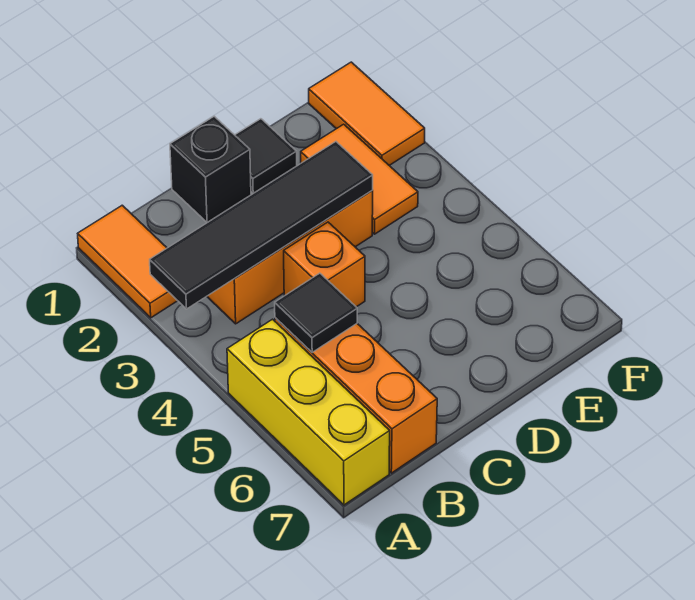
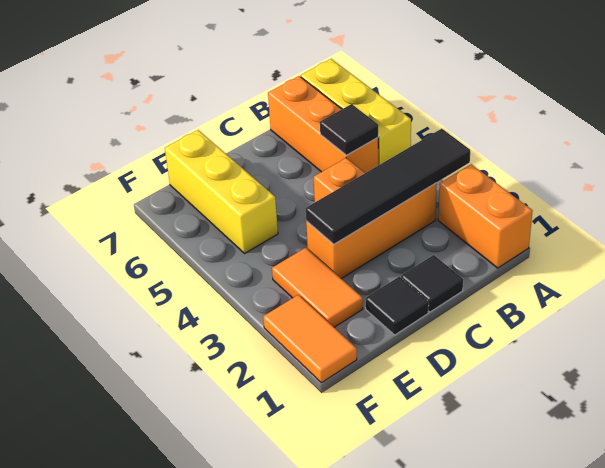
orange tile A1:A2 level 1 -> orange brick A1:A2 level 1
black brick C1 level 1 -> black tile C1 level 1
none -> yellow brick E5:E7 level 1

